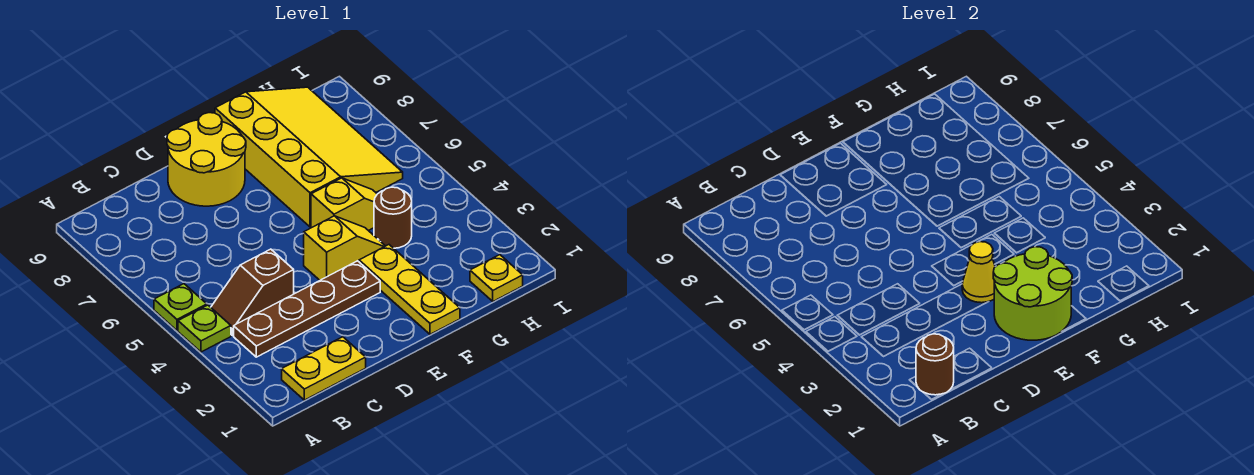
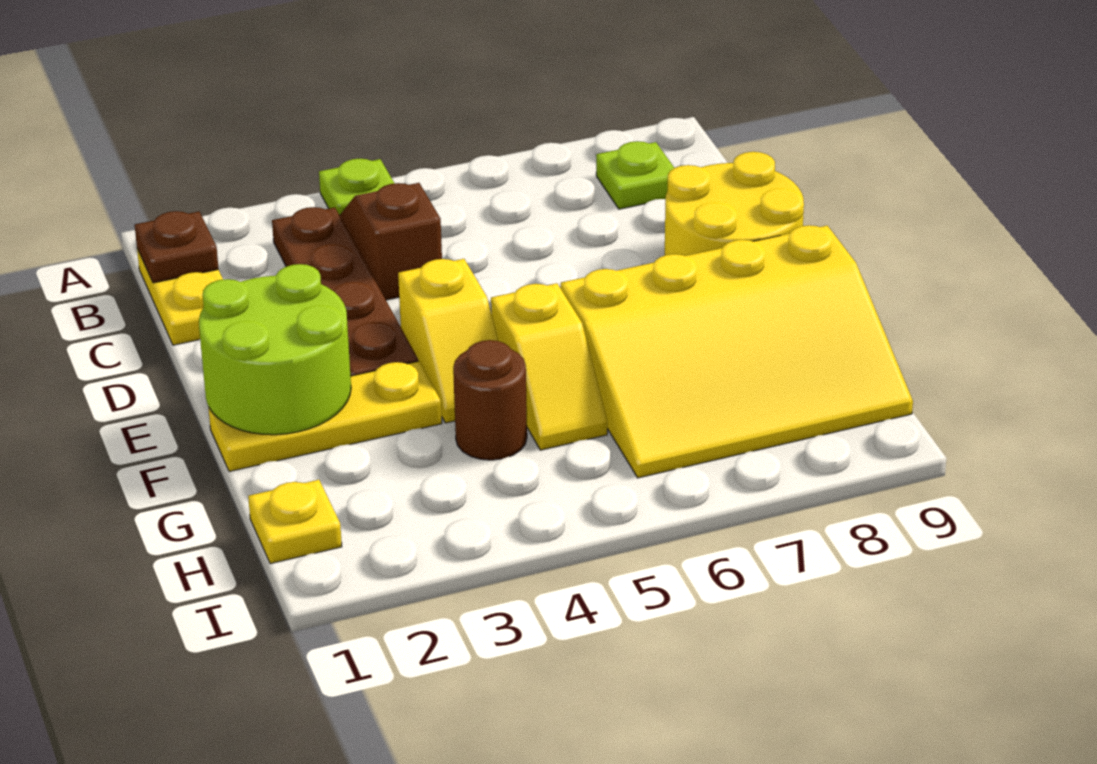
lime plate A5 level 1 -> lime plate B8 level 1
brown round brick B1 level 2 -> brown plate B1 level 2
yellow cone E3 level 2 -> none

